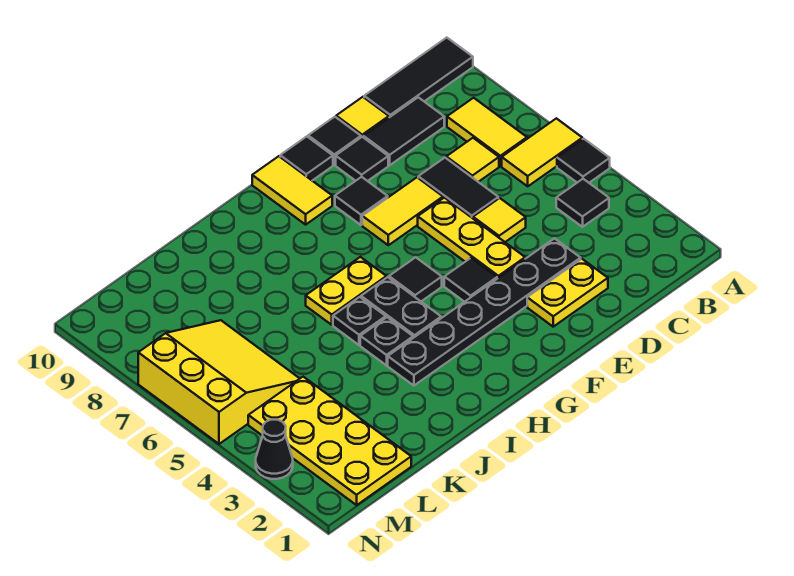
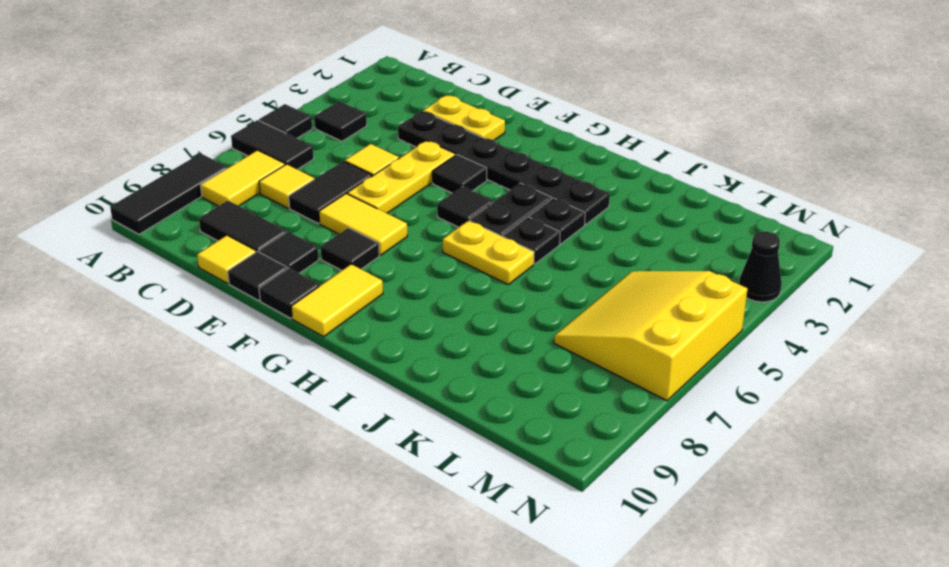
yellow tile A6:B6 level 1 -> black tile A6:B6 level 1
black tile A10:C10 level 1 -> black tile A8:A10 level 1
yellow plate L1:M4 level 1 -> none

